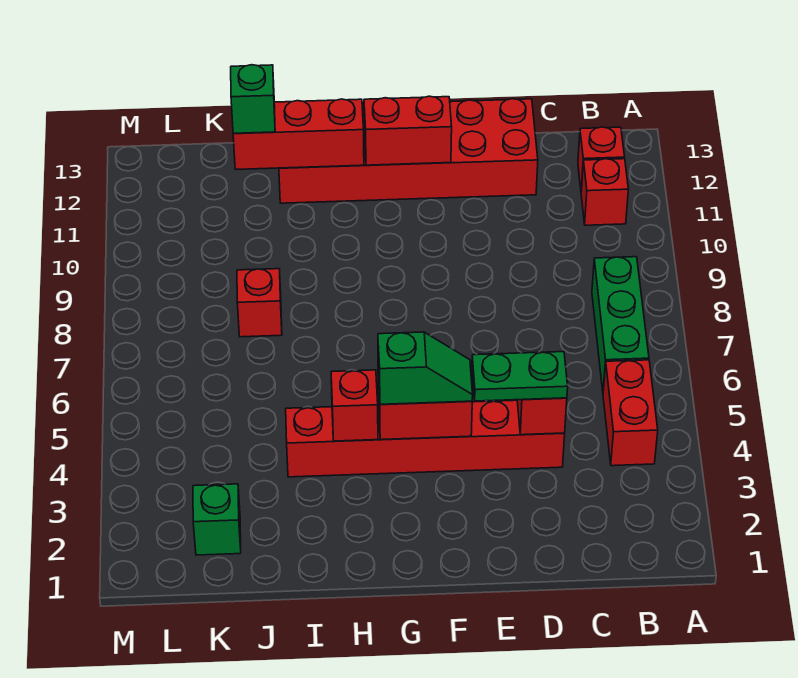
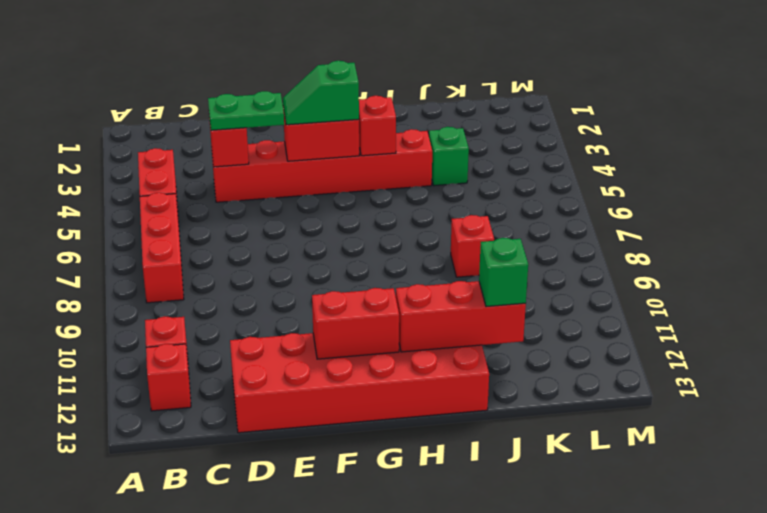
green brick B6:B8 level 1 -> red brick B6:B8 level 1
green brick K2 level 1 -> green brick J4 level 1

